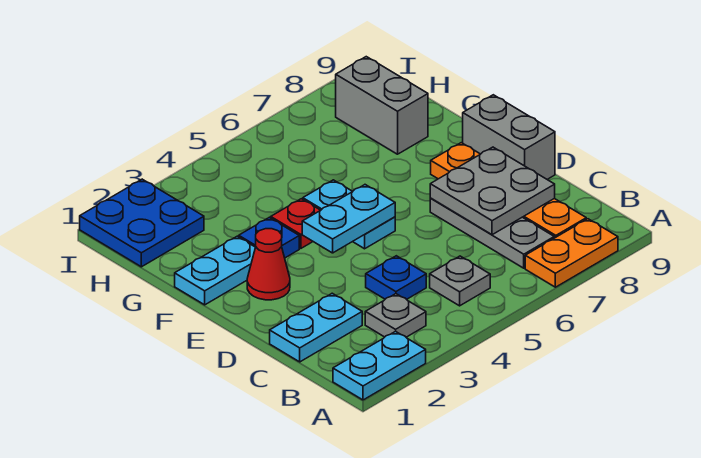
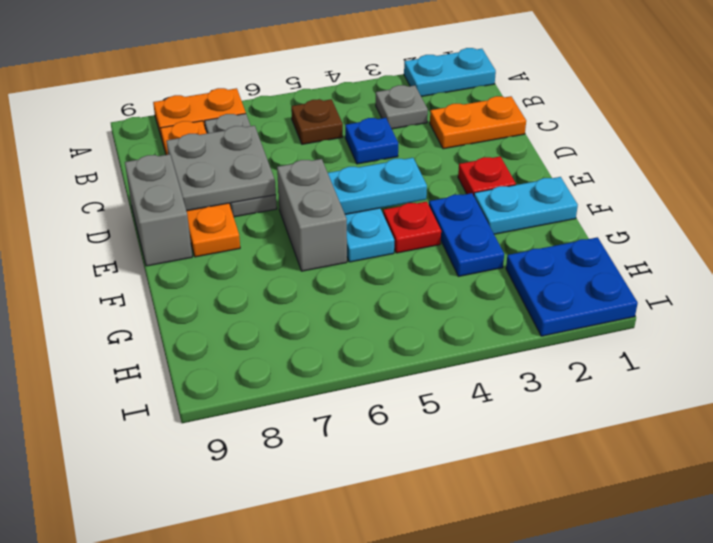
grey plate B5 level 1 -> brown plate B5 level 1
cyan plate C1:C2 level 1 -> orange plate C1:C2 level 1
red cone E2 level 1 -> red plate E2 level 1
blue plate F3 level 1 -> blue plate F3:G3 level 1
grey brick G8:H8 level 1 -> grey brick E6:F6 level 1

